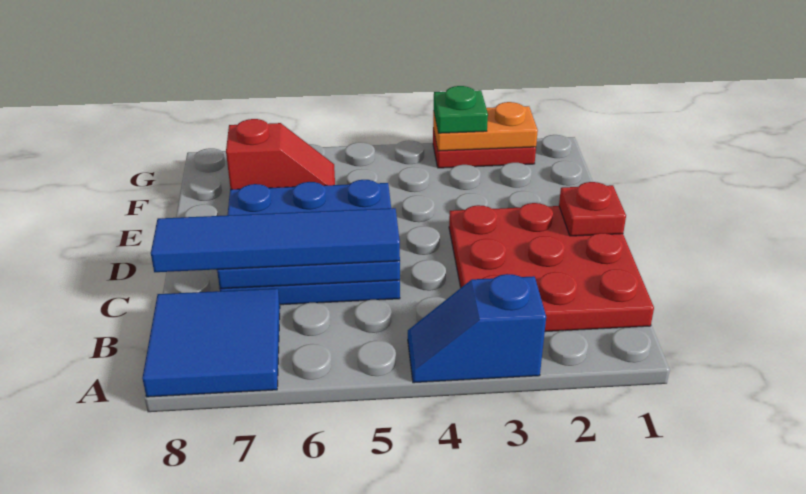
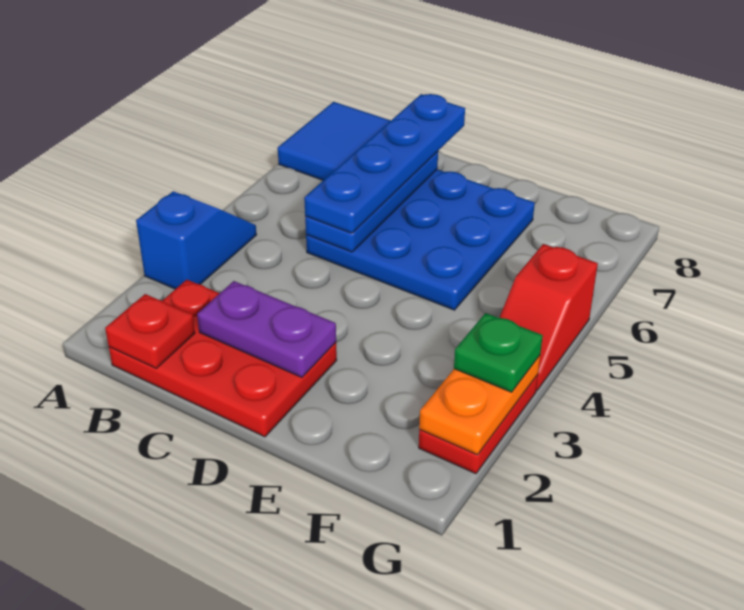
red plate B1:D3 level 1 -> red plate B1:D2 level 1
none -> purple plate C2:D2 level 2
blue tile C5:C8 level 3 -> blue plate C5:C8 level 3
red plate D1 level 2 -> red plate B1 level 2
red slope F6:F7 level 1 top 7 -> red slope G4:G5 level 1 top 5

